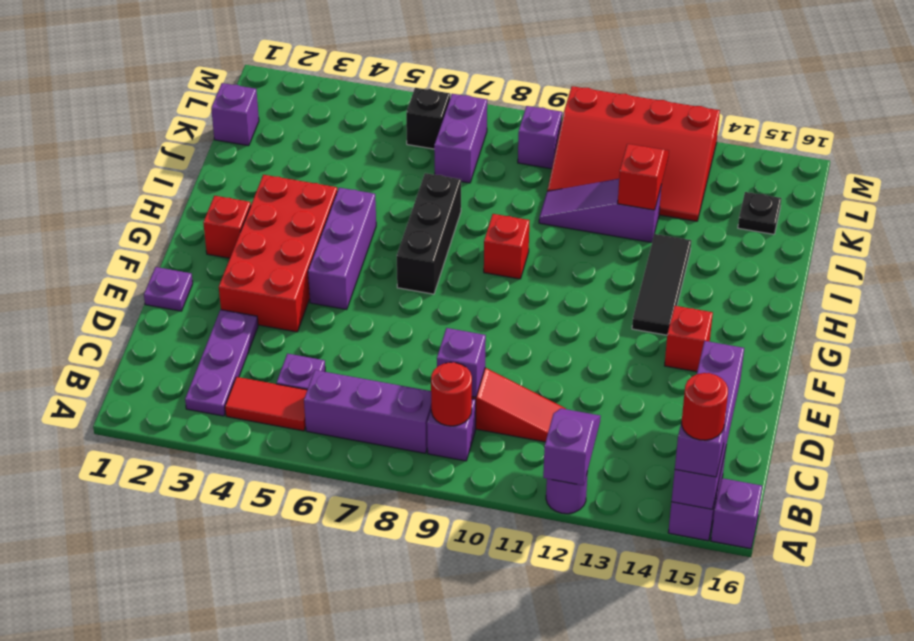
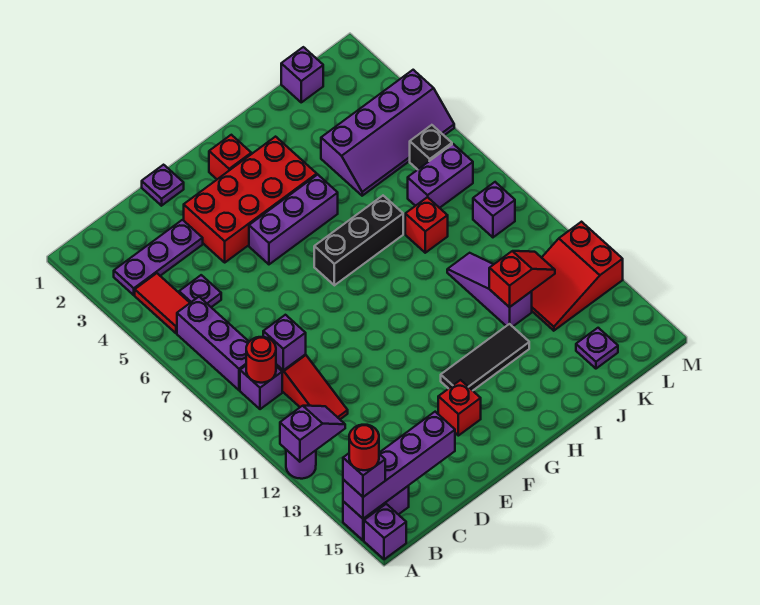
red brick H9 level 1 -> red brick J8 level 1
none -> purple slope J4:M5 level 1 top 4
red slope K10:M13 level 1 top M -> red slope K12:M13 level 1 top M
black plate K15 level 1 -> purple plate K15 level 1

